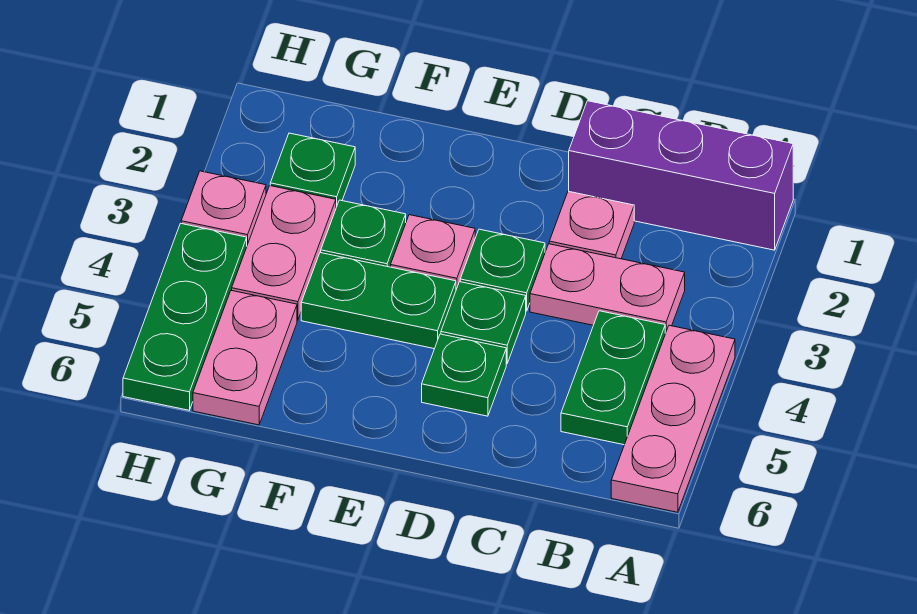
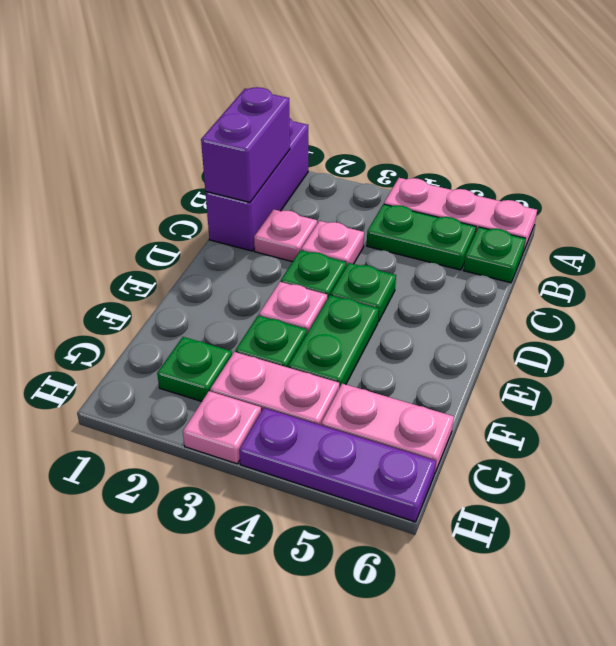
none -> purple brick B1:C1 level 2
pink plate B3:C3 level 1 -> pink plate C3 level 1
green plate D5 level 1 -> green plate B6 level 1
green plate H4:H6 level 1 -> purple plate H4:H6 level 1

